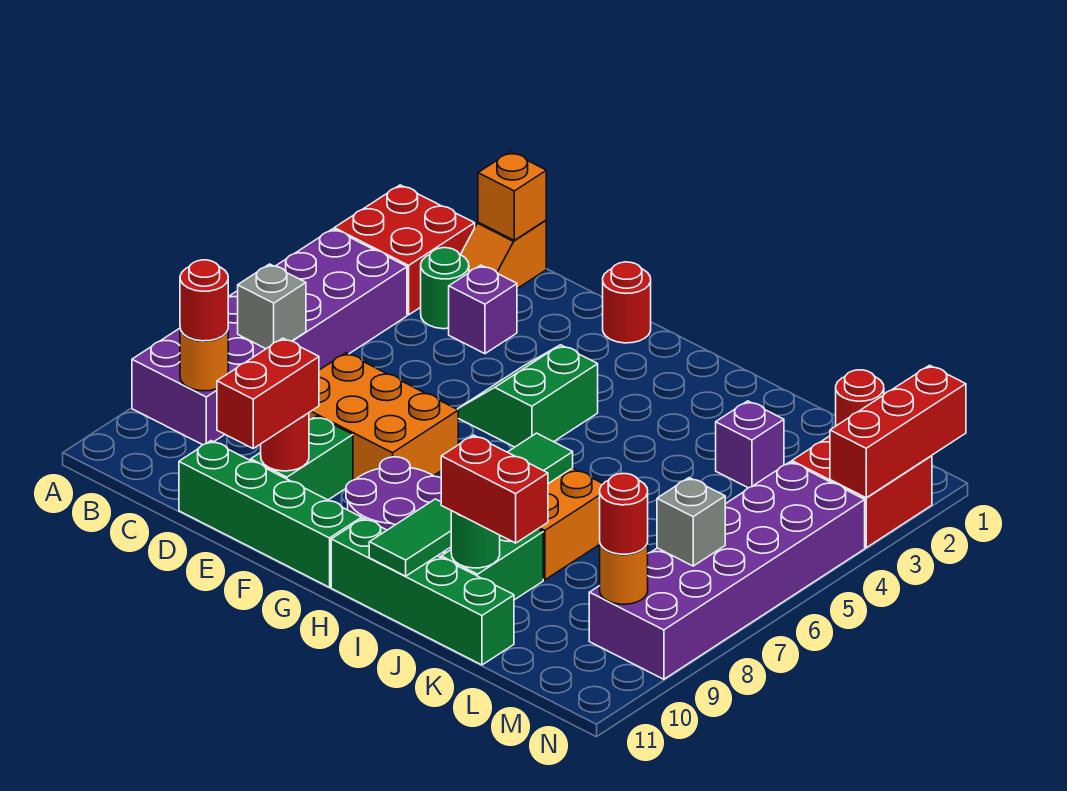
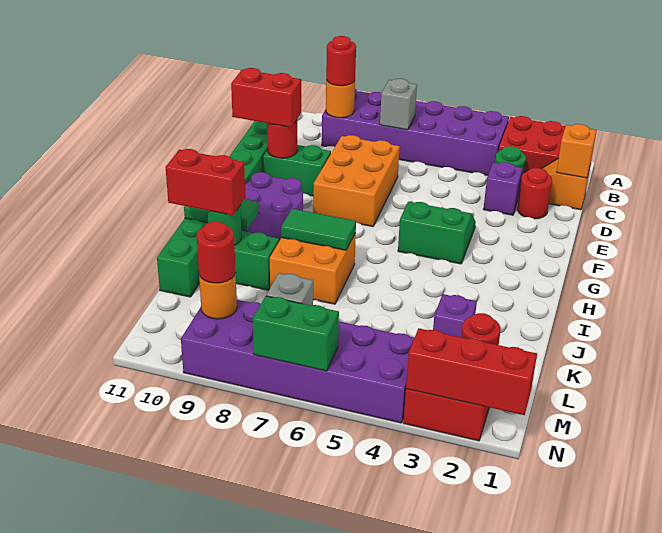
red round brick F1 level 1 -> red round brick D2 level 1
red brick J10:K10 level 3 -> red brick J10:J11 level 3
none -> green brick N6:N7 level 2

